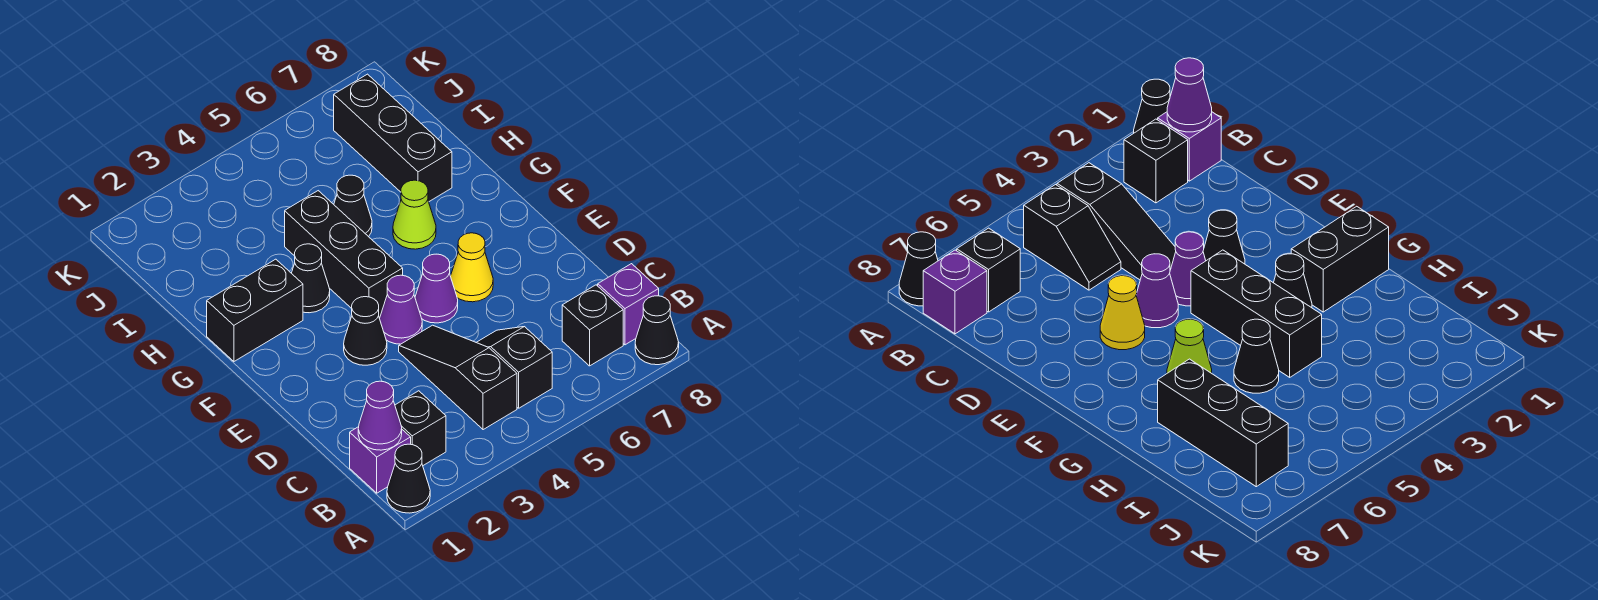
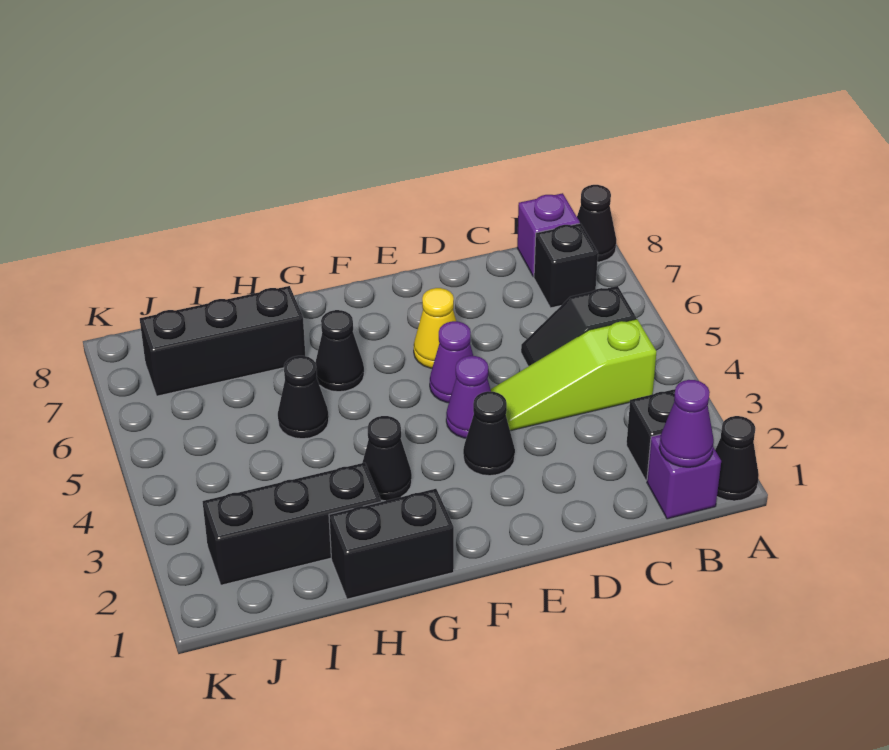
black slope B4:D4 level 1 top B -> lime slope B4:D4 level 1 top B
black brick F4:H4 level 1 -> black brick H2:J2 level 1
black brick G1:G2 level 1 -> black brick G1:H1 level 1
lime cone G6 level 1 -> black cone G6 level 1

